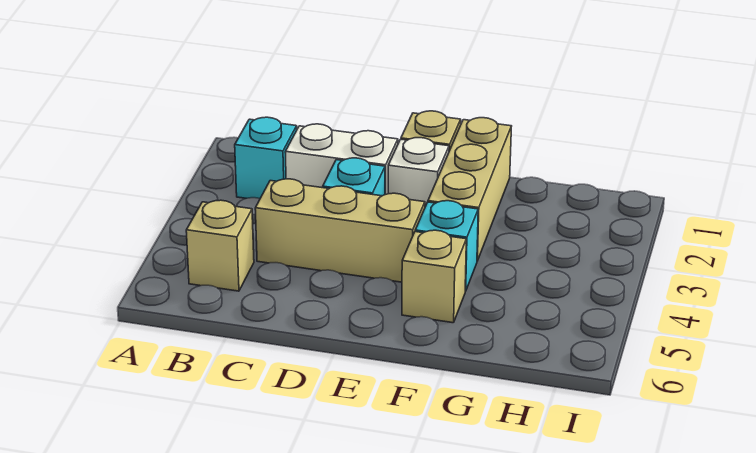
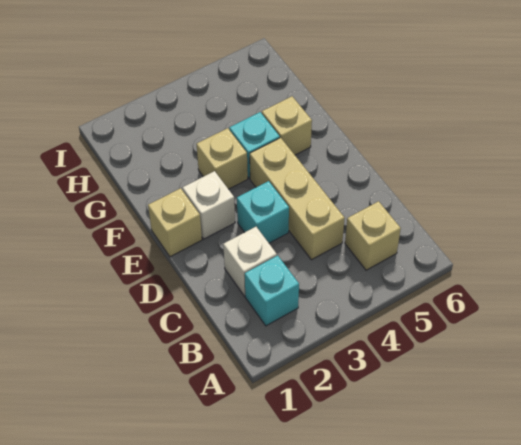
white brick C2:D2 level 1 -> white brick C2 level 1
tan brick F1:F3 level 1 -> tan brick F3 level 1

